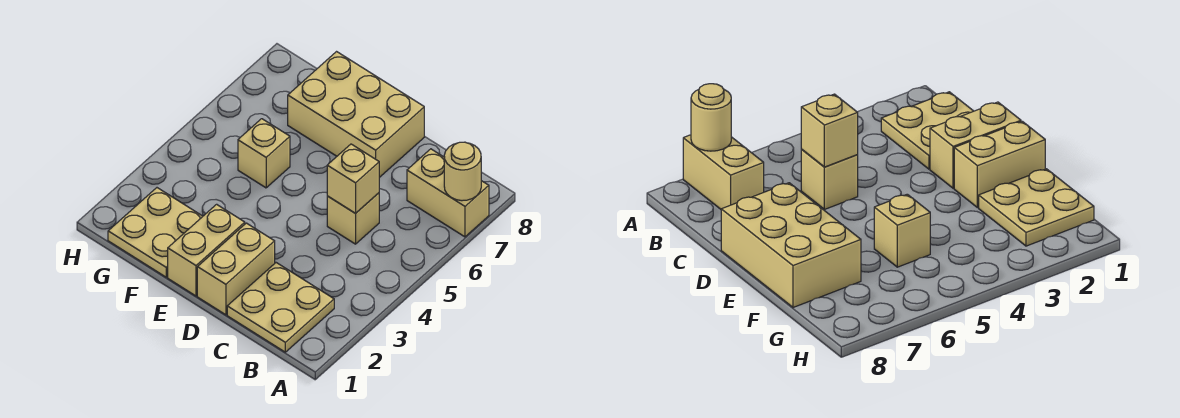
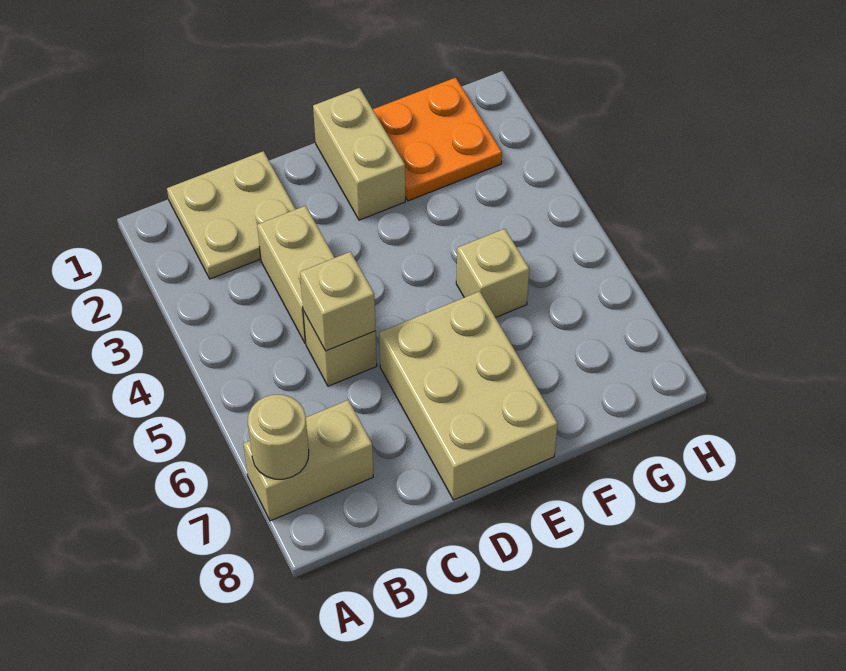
tan brick D1:D2 level 1 -> tan brick C3:C4 level 1
tan brick D7:F8 level 1 -> tan brick D6:E8 level 1
tan plate F1:G2 level 1 -> orange plate F1:G2 level 1

